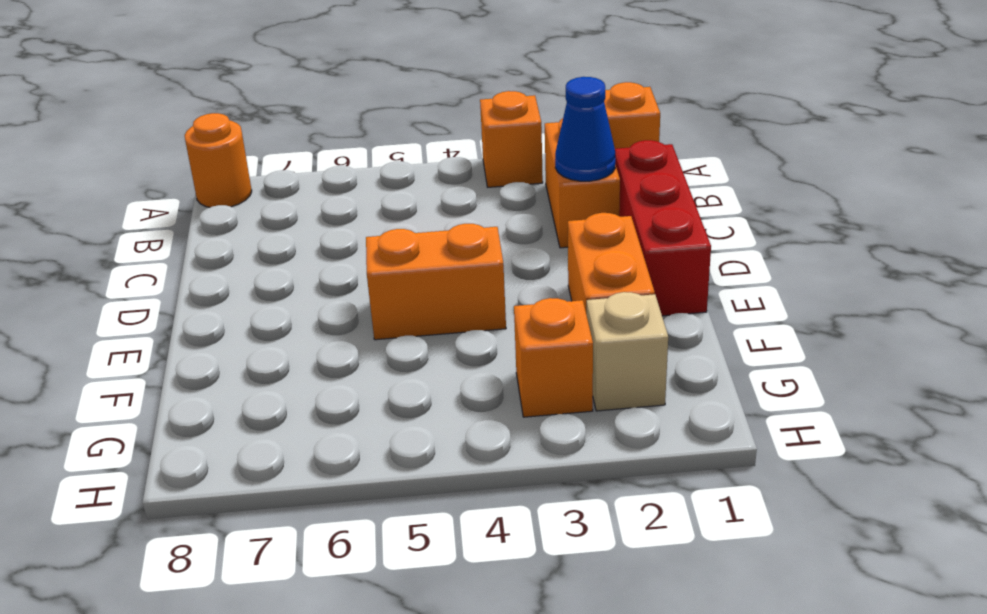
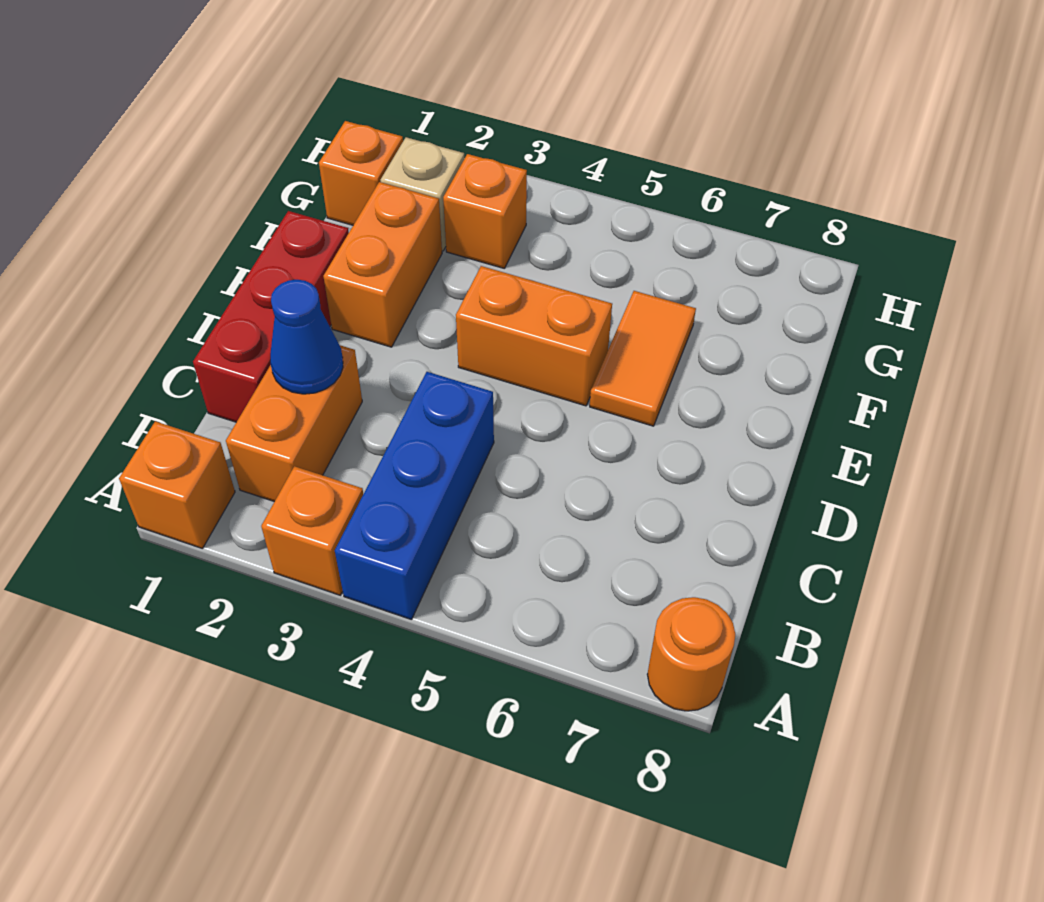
none -> blue brick A4:C4 level 1
none -> orange tile E6:F6 level 1
none -> orange brick G1 level 1

